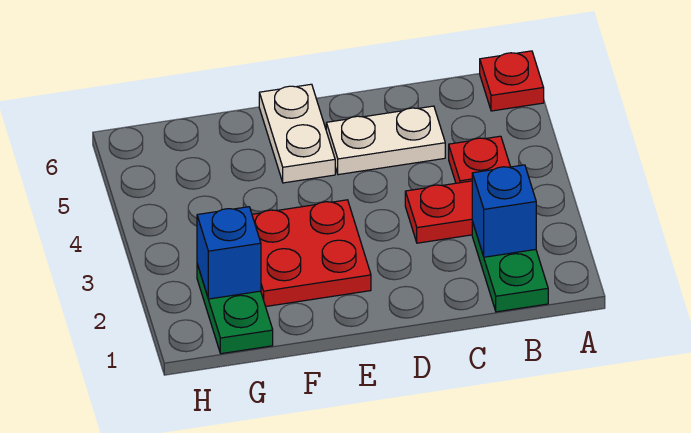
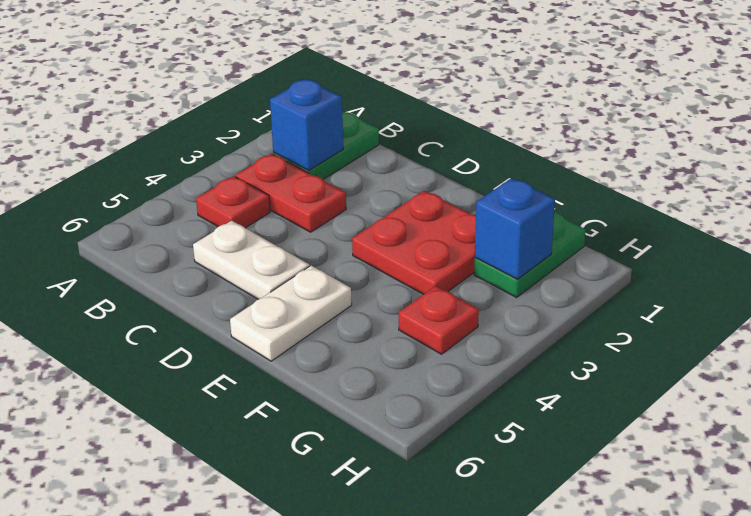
red plate A6 level 1 -> red plate G4 level 1

